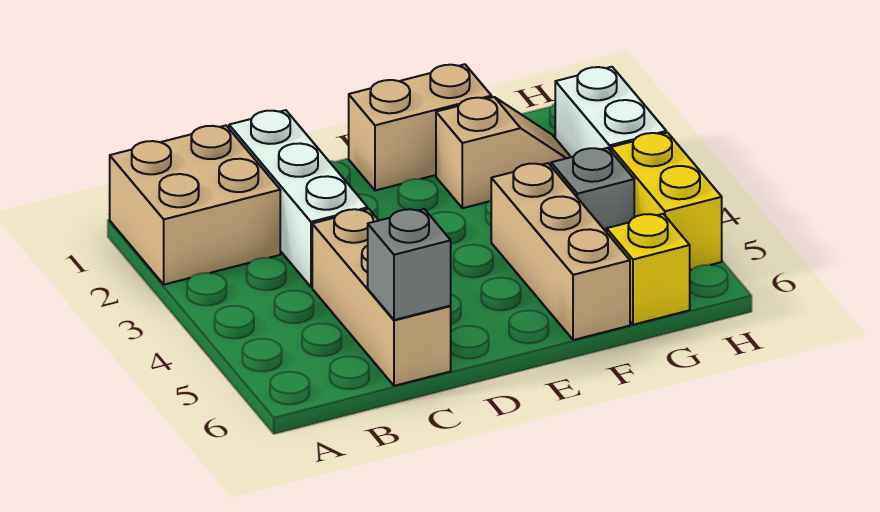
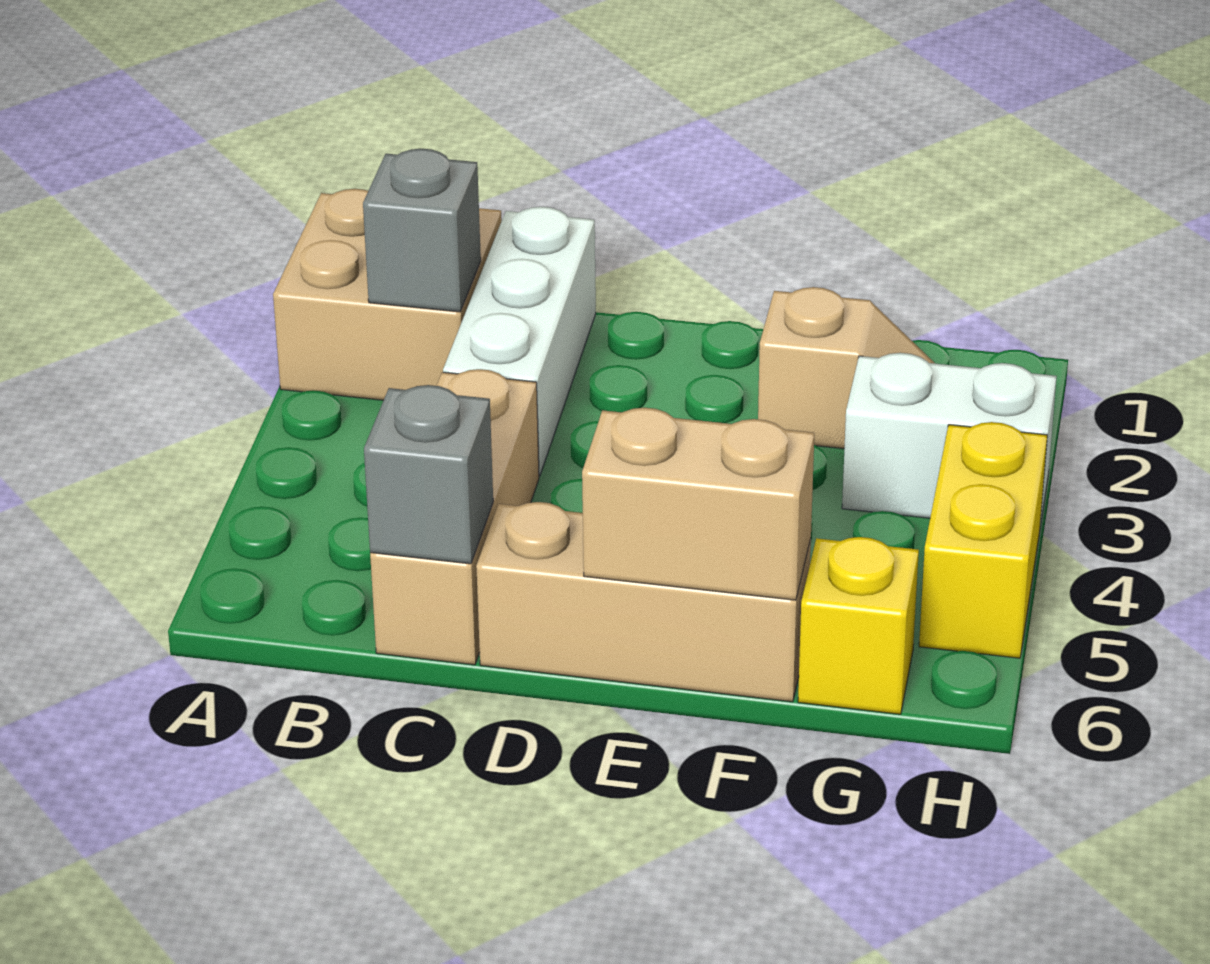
tan brick E1:F1 level 1 -> tan brick E6:F6 level 2
tan brick F4:F6 level 1 -> tan brick D6:F6 level 1
grey brick G4 level 1 -> grey brick B2 level 2
white brick H2:H3 level 1 -> white brick G3:H3 level 1

